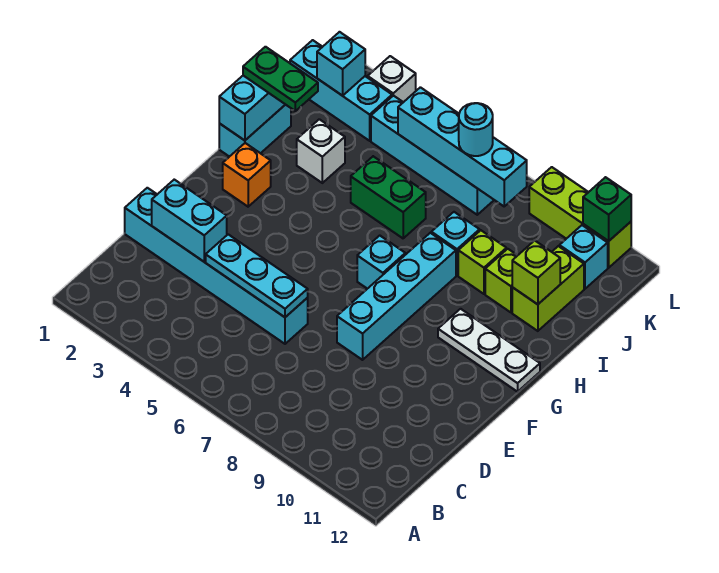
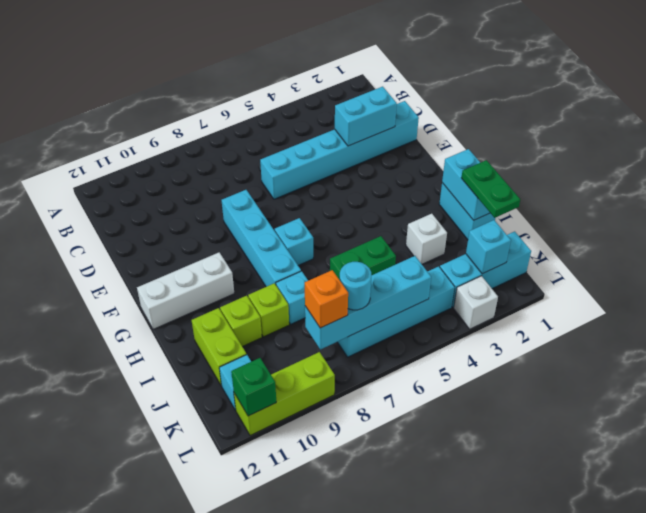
cyan plate D4:D6 level 2 -> none
orange brick G2 level 1 -> orange brick K8 level 3
white plate G10:G12 level 1 -> white brick G10:G12 level 1
green plate I1:I2 level 3 -> green plate I1:J1 level 3
lime brick I11 level 2 -> none

